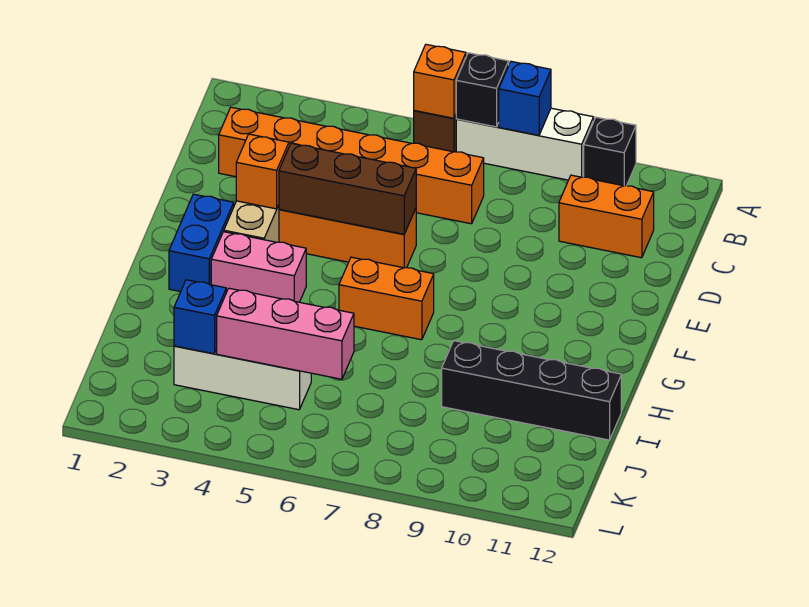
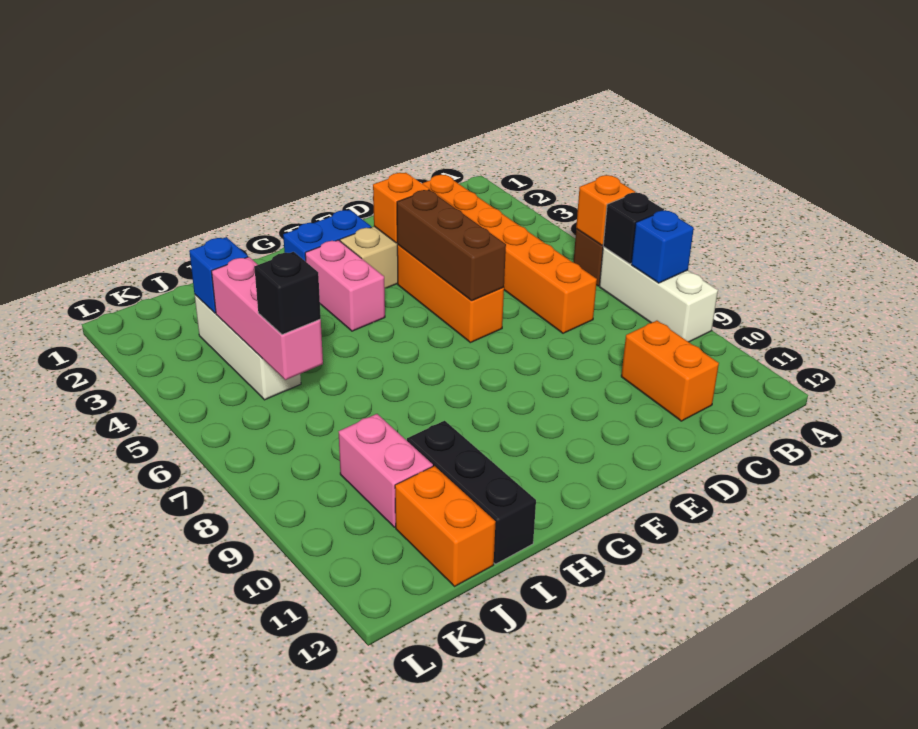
black brick A10 level 1 -> black brick J6 level 3
orange brick G6:G7 level 1 -> orange brick J11:J12 level 1
black brick I9:I12 level 1 -> black brick I10:I12 level 1
none -> pink brick J9:J10 level 1

